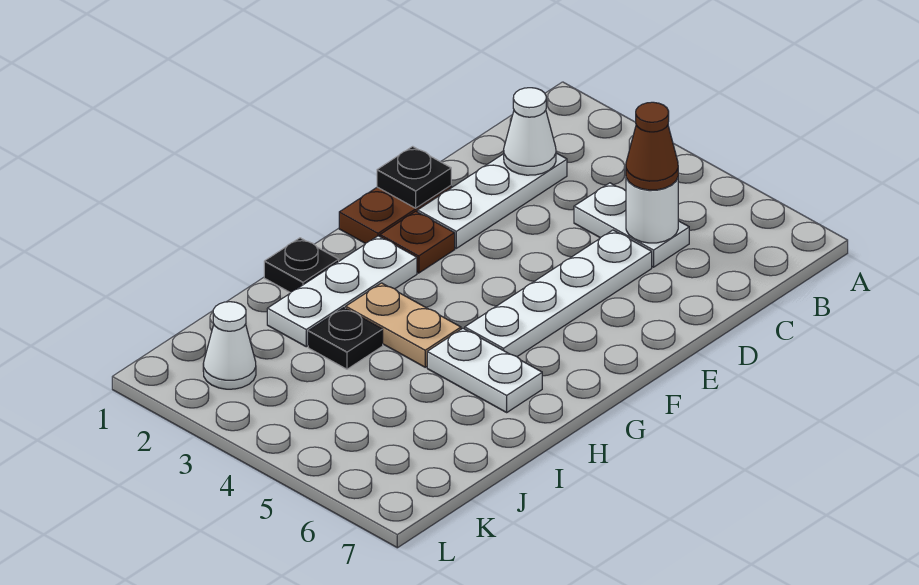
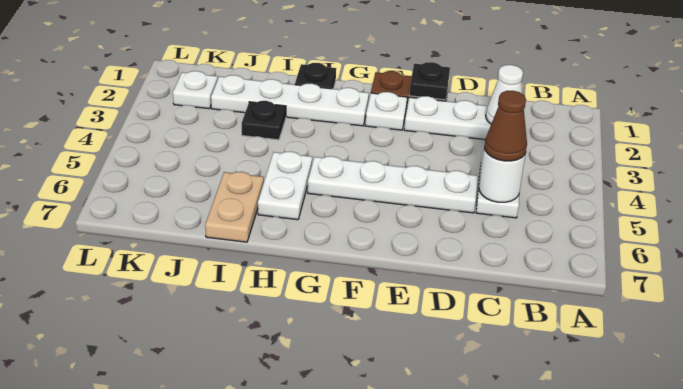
brown plate F2 level 1 -> white plate F2 level 1
white plate G2:I2 level 1 -> white plate G2:J2 level 1
tan plate H3:H4 level 1 -> tan plate I6:I7 level 1
white cone K2 level 1 -> white plate K2 level 1

